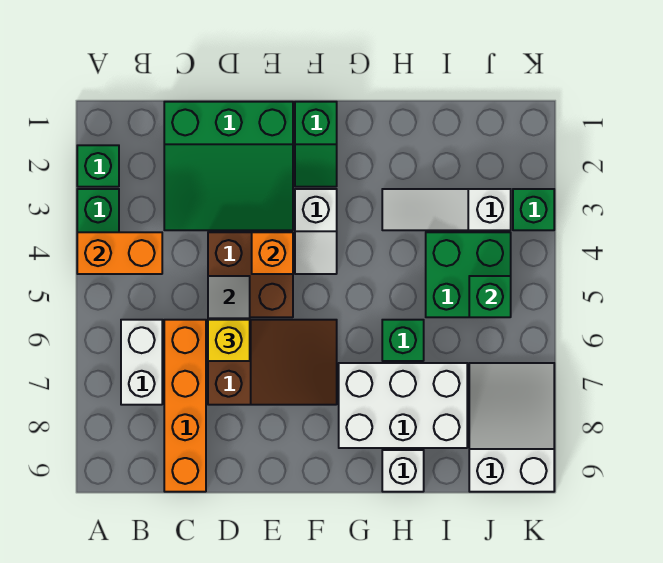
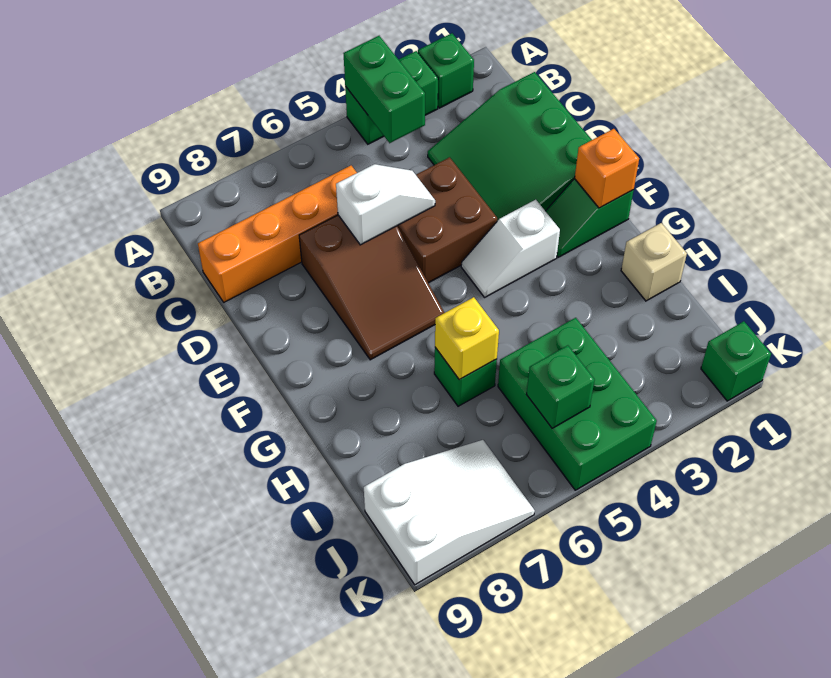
orange brick A4:B4 level 2 -> green brick A4:B4 level 2
white brick B6:B7 level 1 -> none
yellow brick D6 level 3 -> yellow brick H6 level 2
orange brick E4 level 2 -> orange brick F1 level 2
white brick G7:I8 level 1 -> none
none -> tan brick H1 level 1
white slope H3:J3 level 1 top J -> none
white brick H9 level 1 -> none
green brick I4:J5 level 1 -> green brick I4:K5 level 1
green brick K3 level 1 -> green brick K1 level 1

